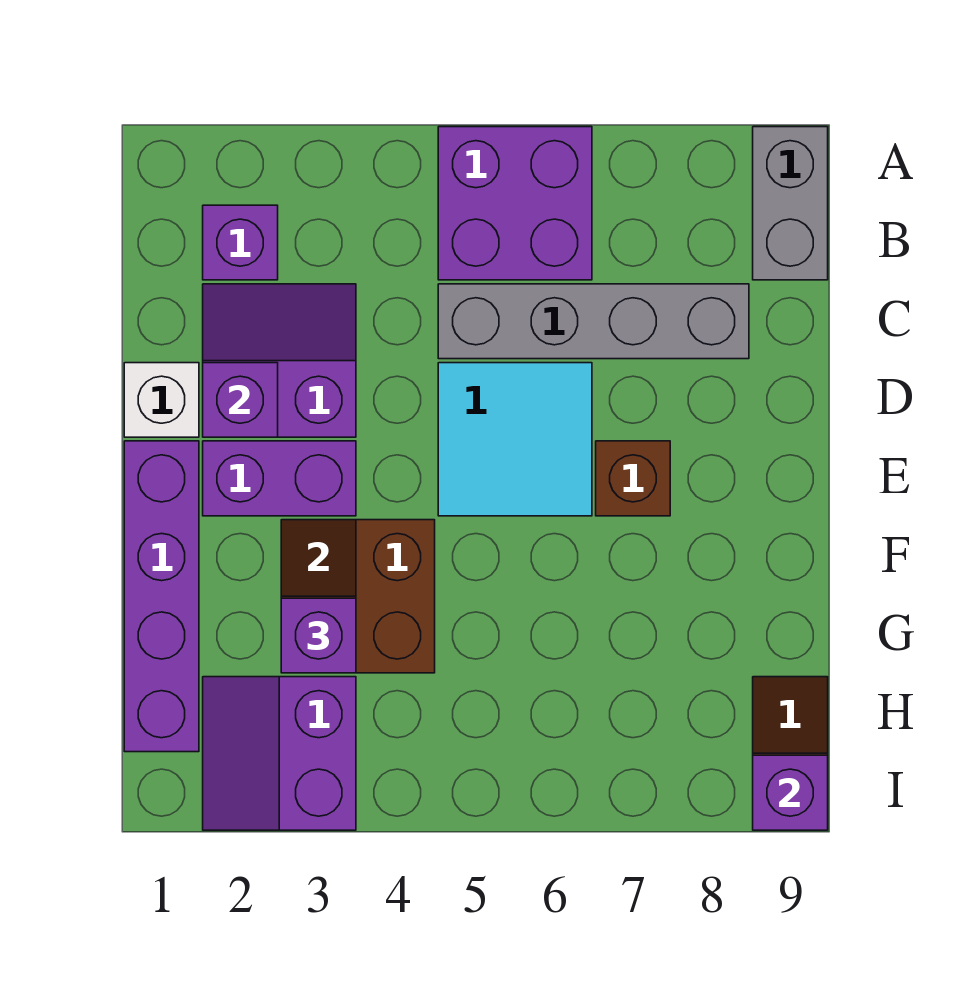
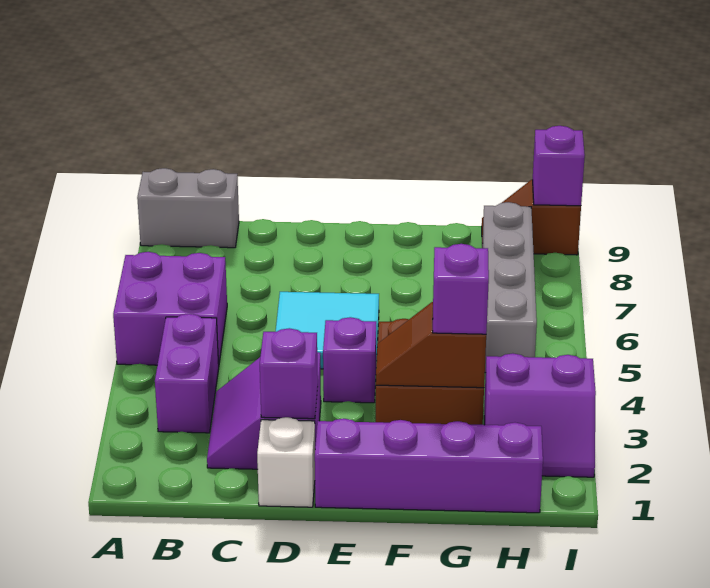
purple brick B2 level 1 -> purple brick E4 level 1
grey brick C5:C8 level 1 -> grey brick H5:H8 level 1
purple brick E2:E3 level 1 -> purple brick B3:B4 level 1
brown brick E7 level 1 -> none

